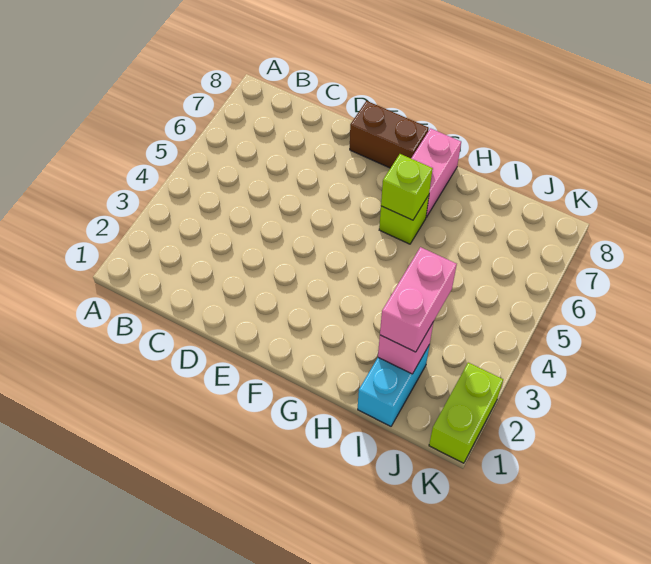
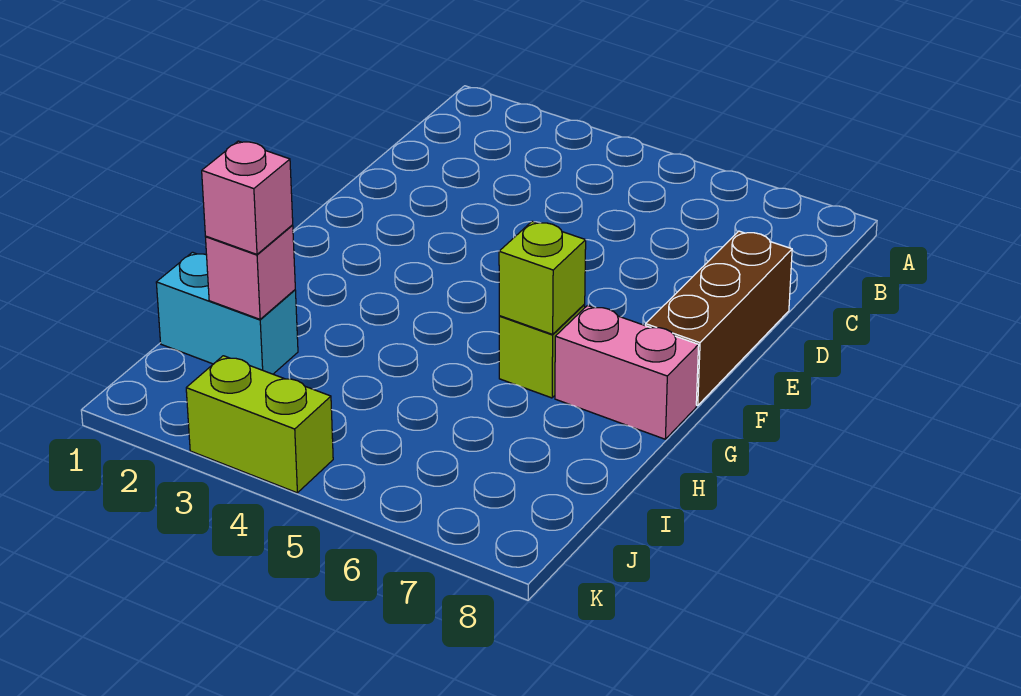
brown brick E8:F8 level 1 -> brown brick D8:F8 level 1
pink brick I2:I3 level 3 -> pink brick I2 level 3
lime brick K1:K2 level 1 -> lime brick K3:K4 level 1

